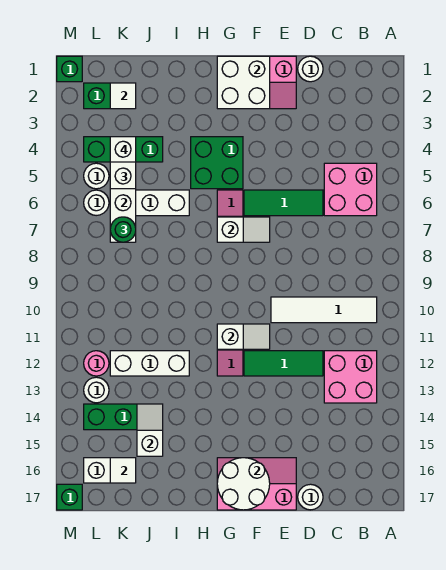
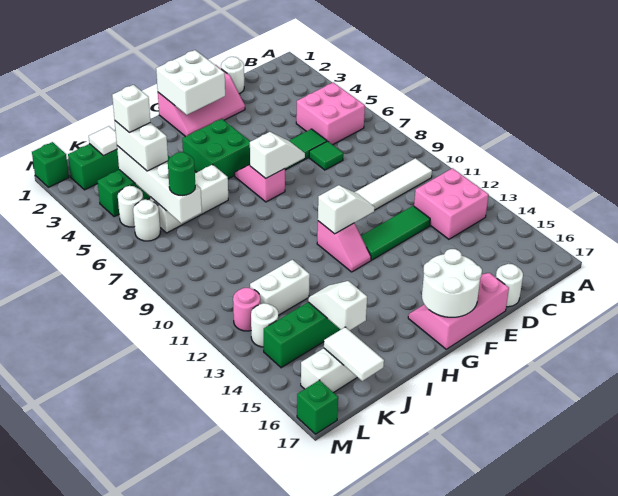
none -> green tile D7 level 1
white brick I12:K12 level 1 -> white brick J12:K12 level 1
white tile K16 level 2 -> white tile K16:K17 level 2

